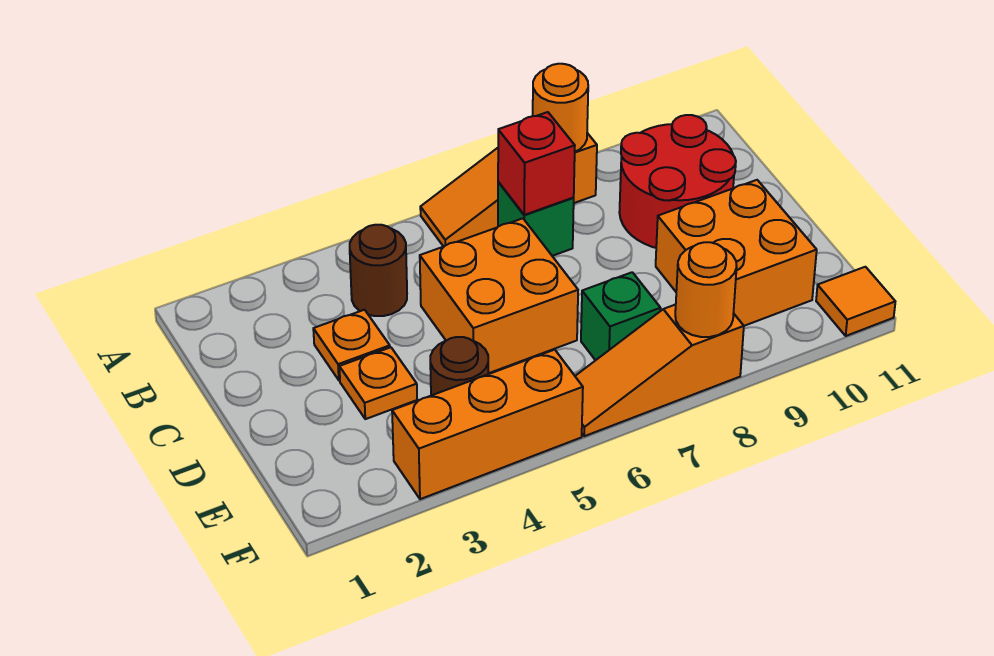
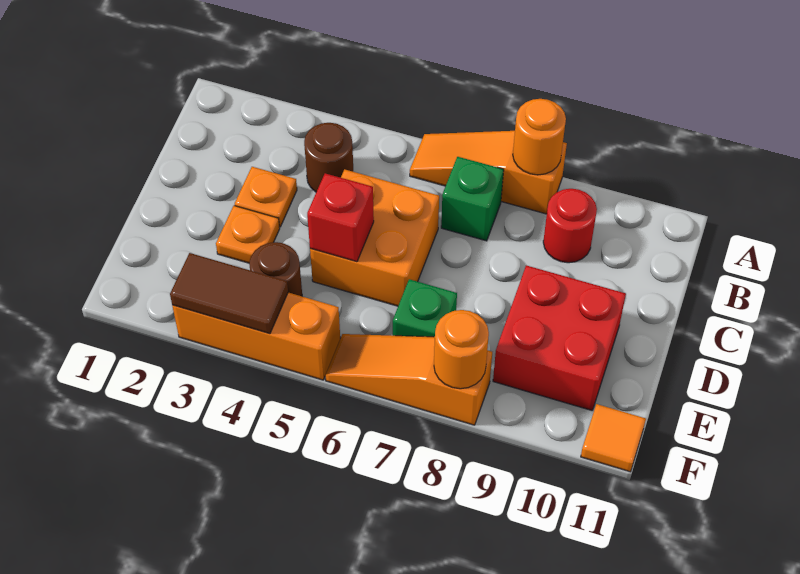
red brick B7 level 2 -> red brick D5 level 2
red round brick B9:C10 level 1 -> red round brick B9 level 1
orange brick D9:E10 level 1 -> red brick D9:E10 level 1
none -> brown tile F3:F4 level 2

